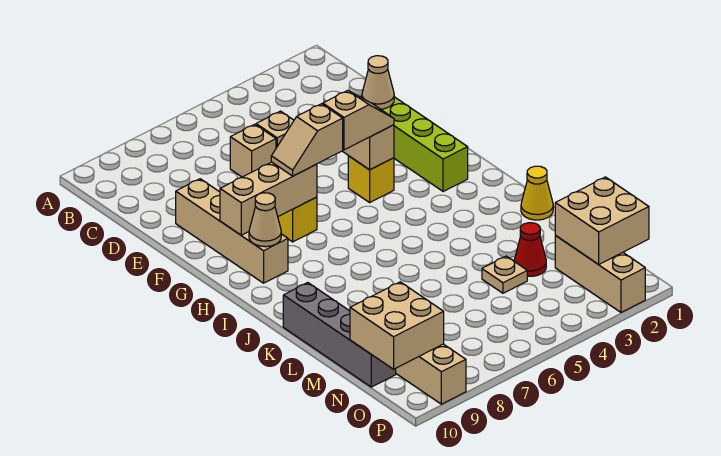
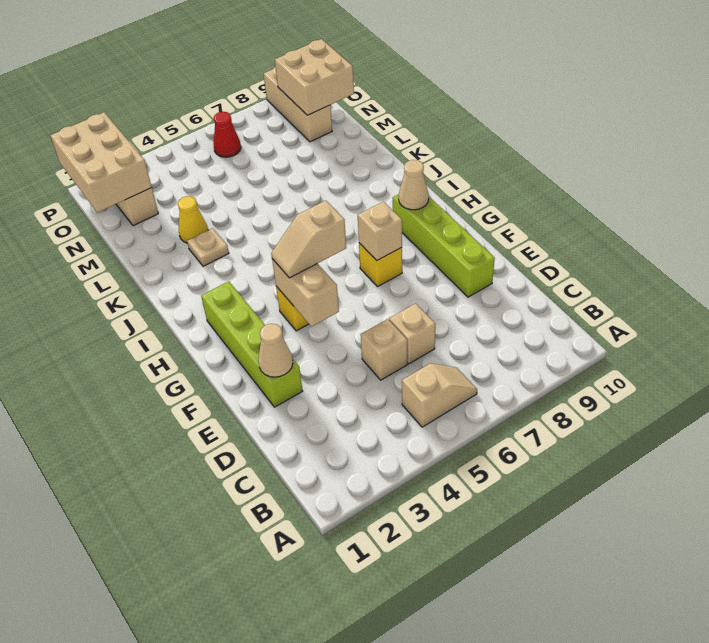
tan brick E9:H9 level 1 -> lime brick E9:H9 level 1
tan slope G6:G7 level 3 top 6 -> tan slope B5:B6 level 1 top 5
tan brick G7:G9 level 2 -> tan brick G7 level 2
yellow cone K1 level 1 -> yellow cone L3 level 1
grey brick K10:N10 level 1 -> none
red cone M3 level 1 -> red cone O6 level 1
tan plate M4 level 1 -> tan plate K3 level 1
tan brick N1:O2 level 2 -> tan brick N1:P2 level 2

